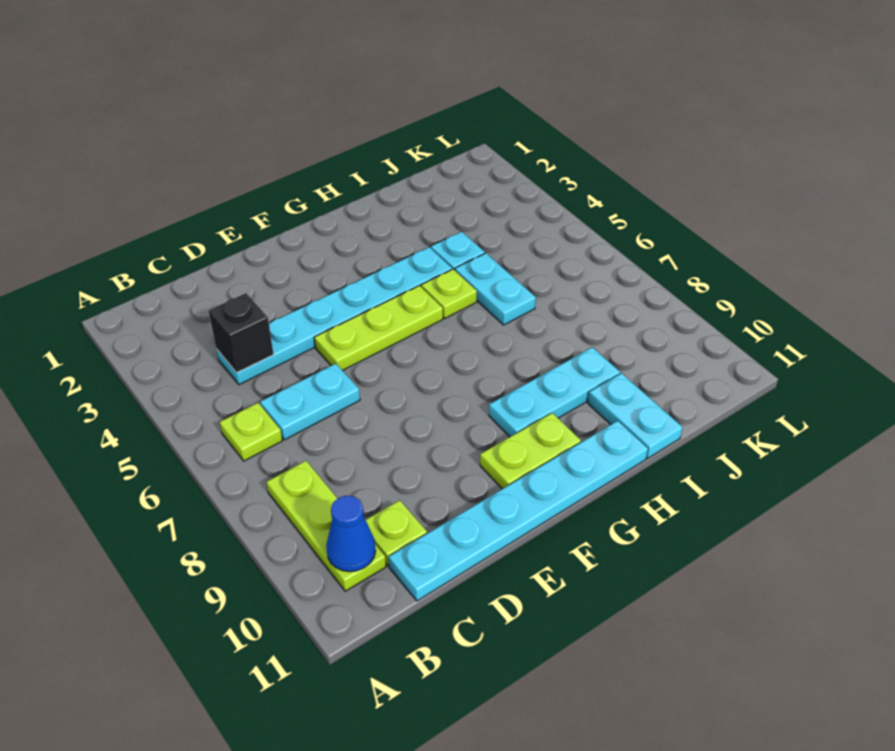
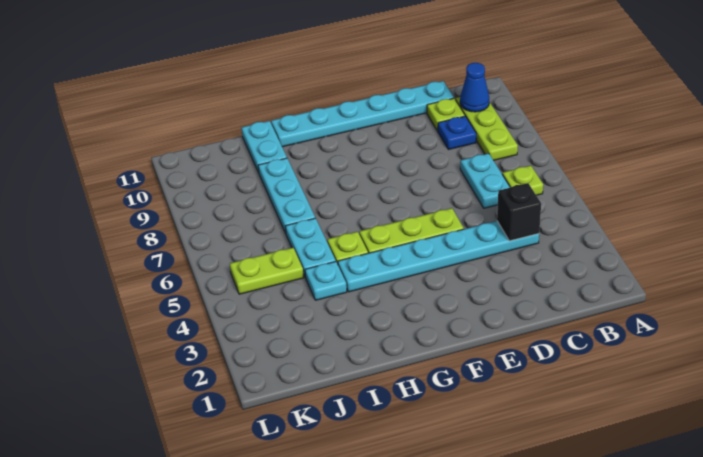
cyan plate C6:D6 level 1 -> cyan plate C6:C7 level 1
none -> blue plate C9 level 1
lime plate F10:G10 level 1 -> lime plate J5:K5 level 1
cyan plate G9:I9 level 1 -> cyan plate I7:I9 level 1

